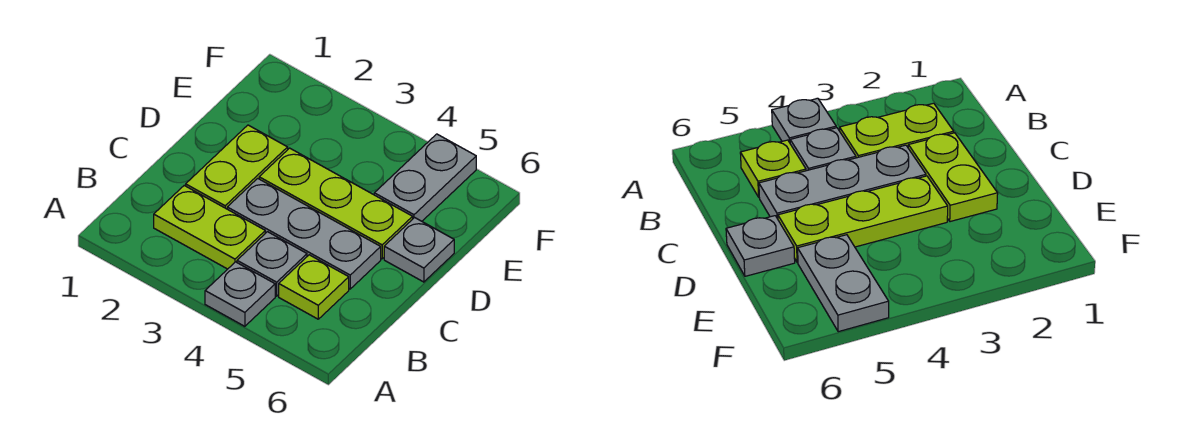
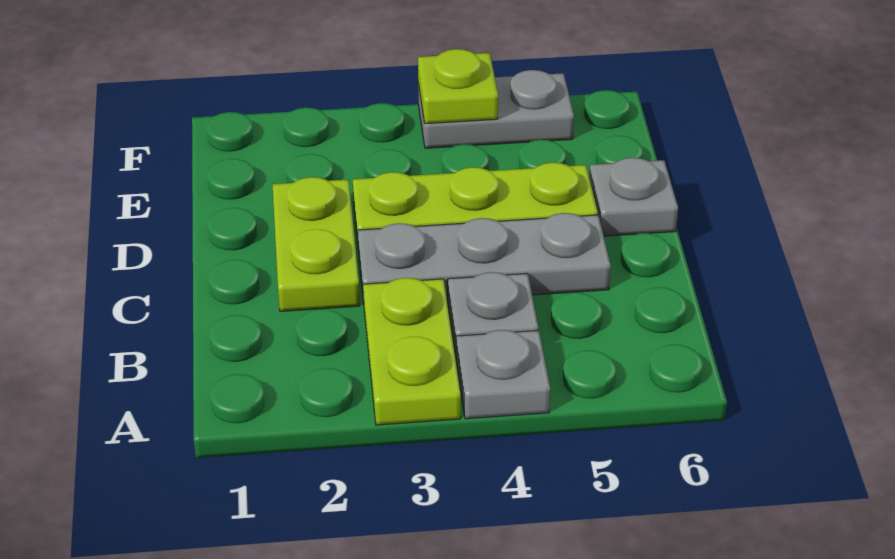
lime plate B2:B3 level 1 -> lime plate A3:B3 level 1
lime plate B5 level 1 -> lime plate F4 level 2
grey plate E5:F5 level 1 -> grey plate F4:F5 level 1

